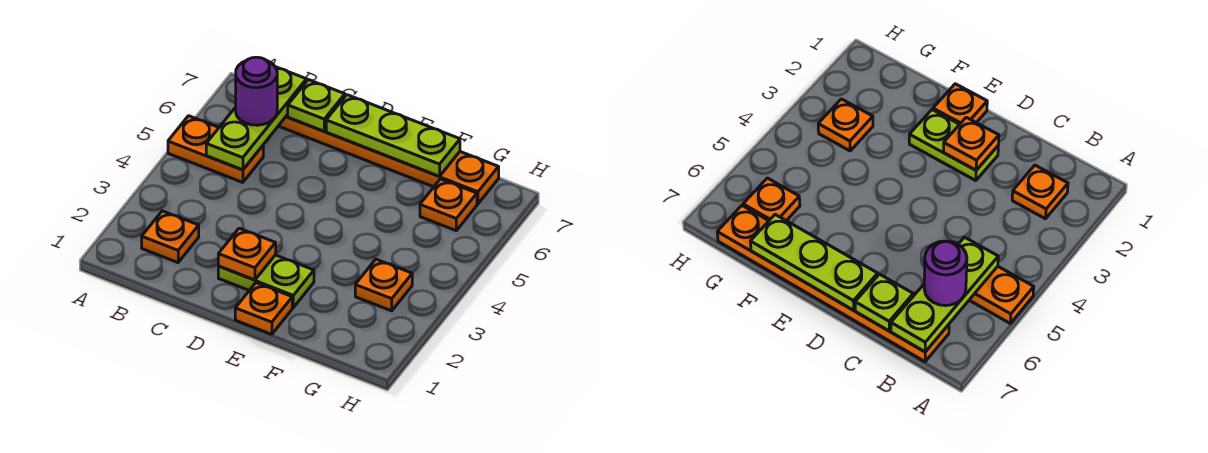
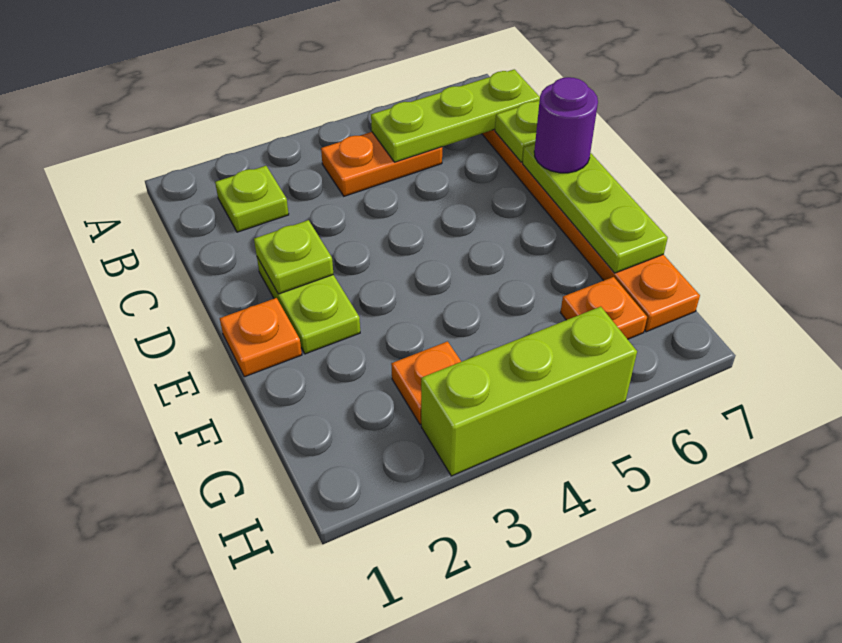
orange plate A5:B5 level 1 -> orange plate B4:B5 level 1
orange plate B2 level 1 -> lime plate B2 level 1
purple round brick B6 level 3 -> purple round brick D7 level 3
orange plate D2 level 2 -> lime plate D2 level 2
none -> lime brick H3:H5 level 1

